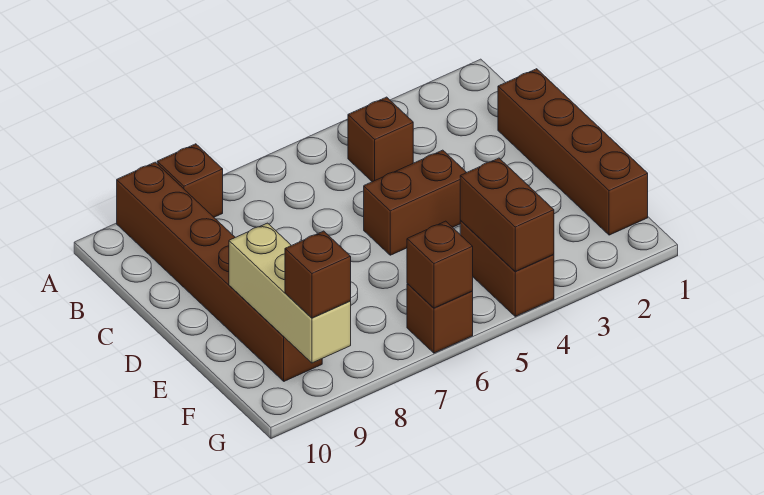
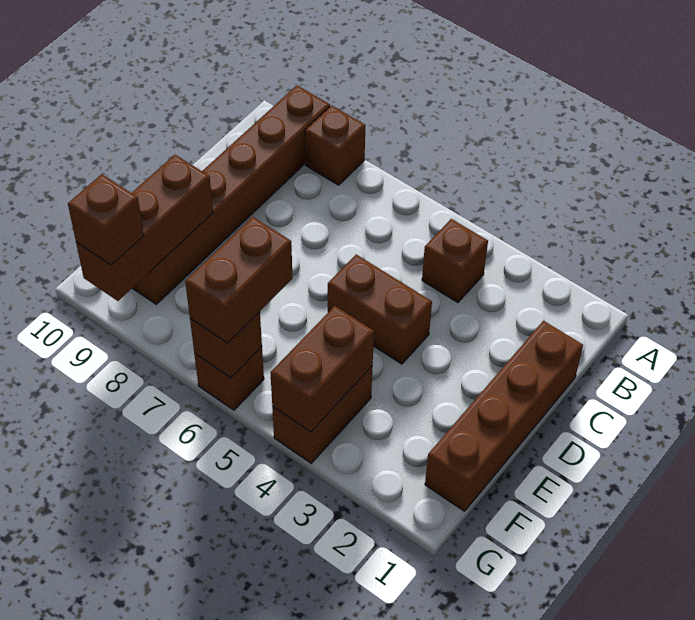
tan brick E9:G9 level 2 -> brown brick E9:G9 level 2
none -> brown brick F6:G6 level 3

